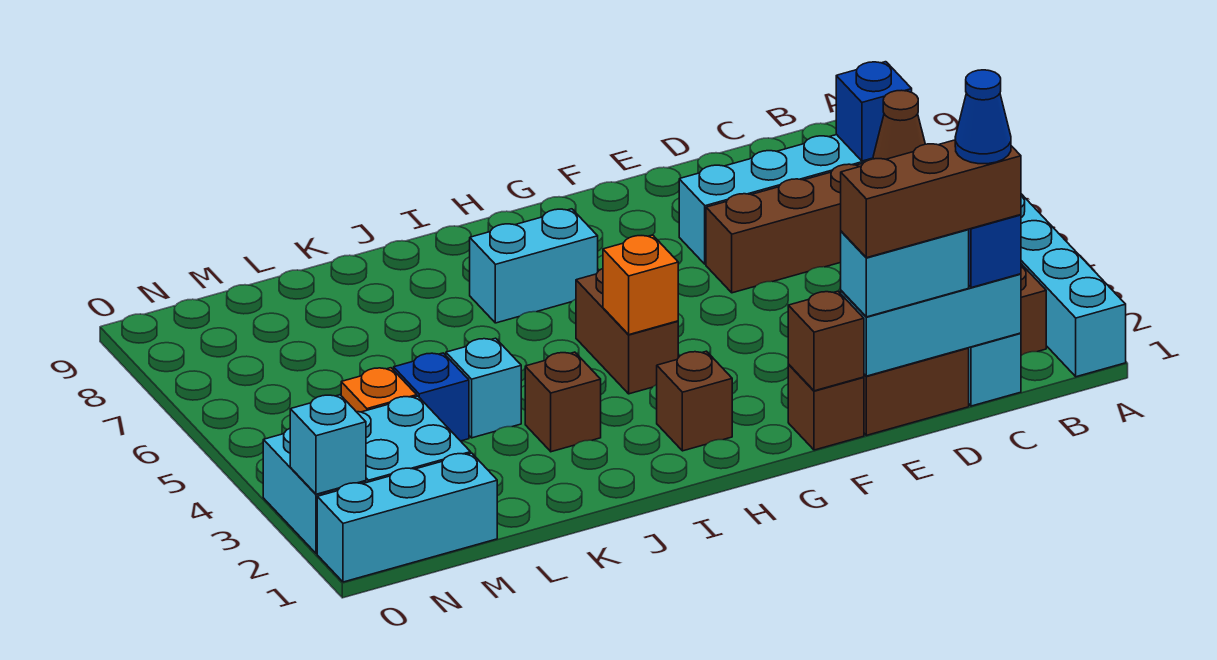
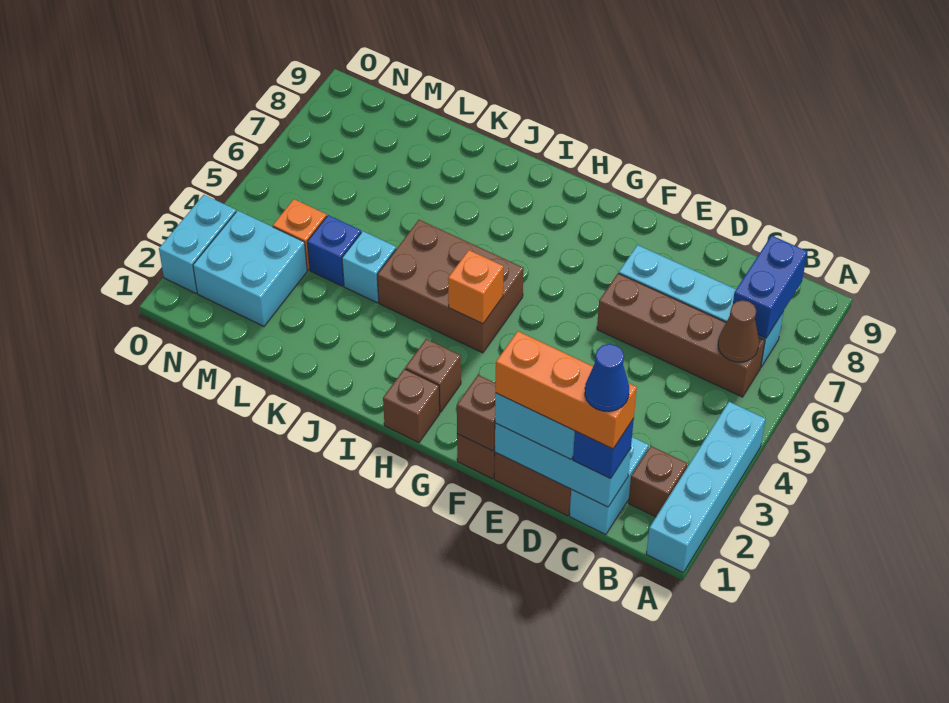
blue brick B7 level 2 -> blue brick B7:B8 level 2
brown brick C1:E1 level 4 -> orange brick C1:E1 level 4
brown brick H4:H5 level 1 -> brown brick H4:J5 level 1
cyan brick H7:I7 level 1 -> none
brown brick J3 level 1 -> brown brick H1 level 1
cyan brick M1:O1 level 1 -> none
cyan brick O2 level 2 -> none

